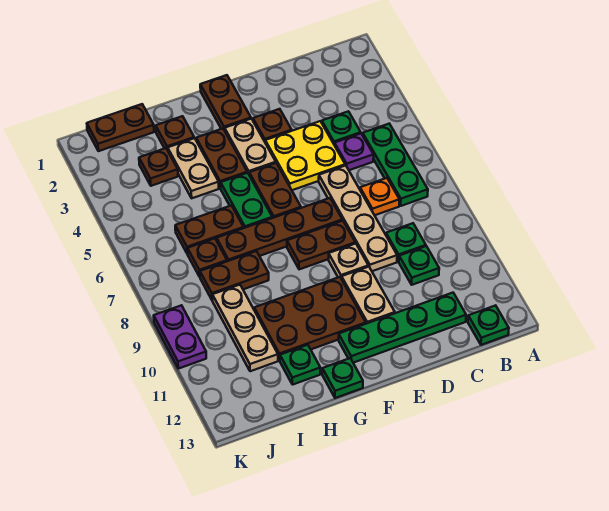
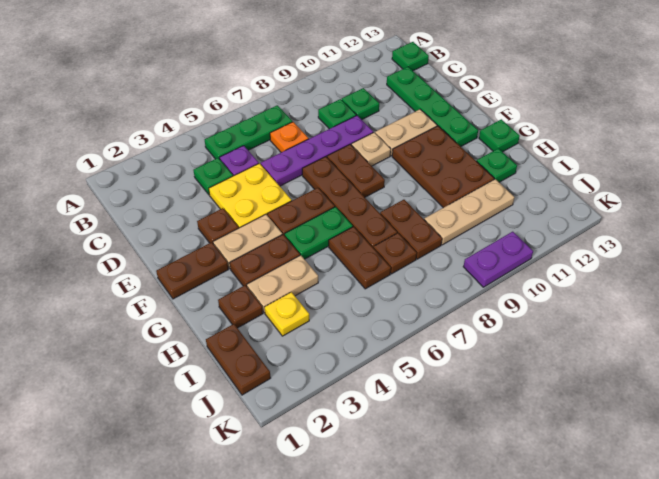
tan plate D6:D9 level 1 -> purple plate D6:D9 level 1
brown plate I3 level 1 -> yellow plate I3 level 1

